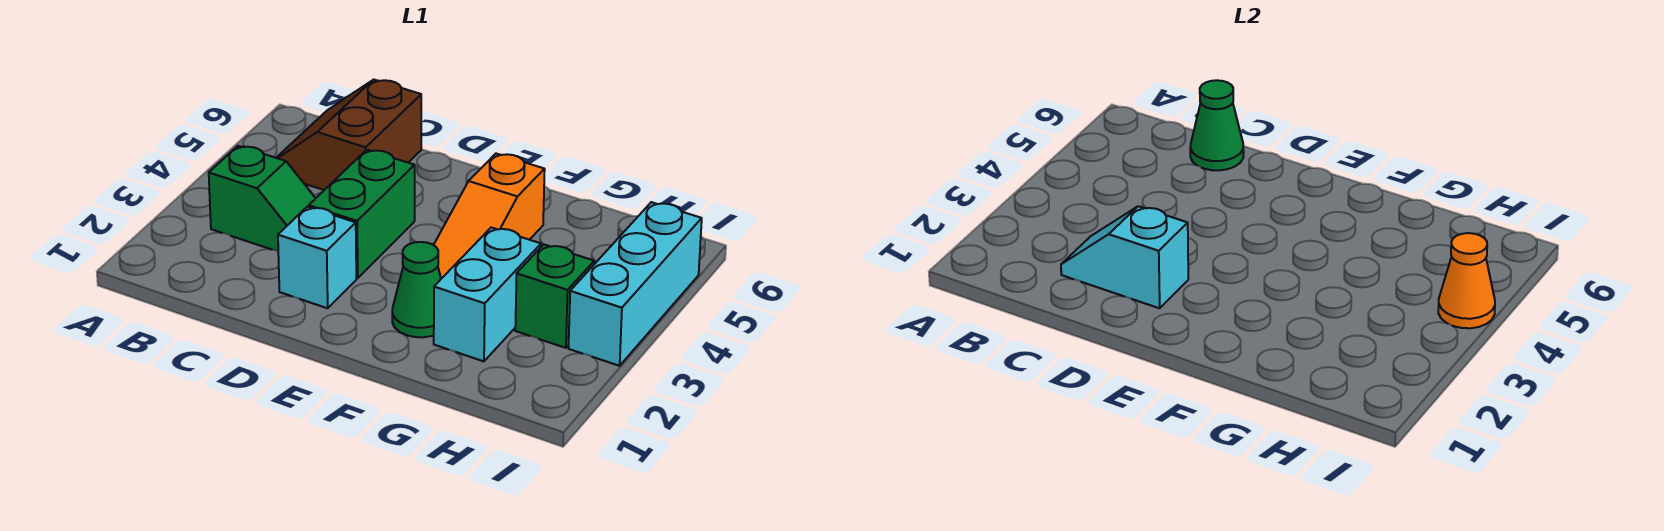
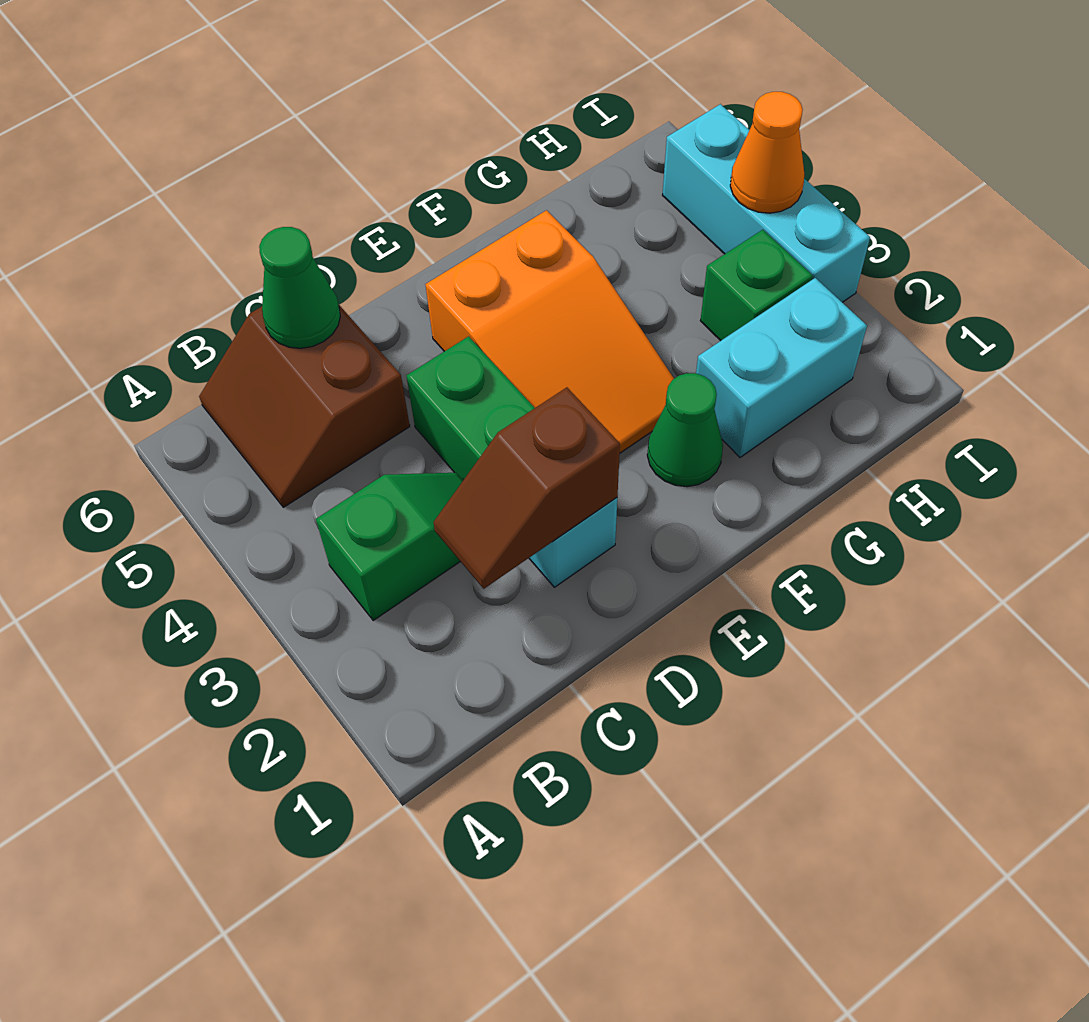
cyan slope C2:D2 level 2 top D -> brown slope C2:D2 level 2 top D
orange slope F3:F5 level 1 top 5 -> orange slope E3:F5 level 1 top 5
cyan brick G2:G3 level 1 -> cyan brick G2:H2 level 1

